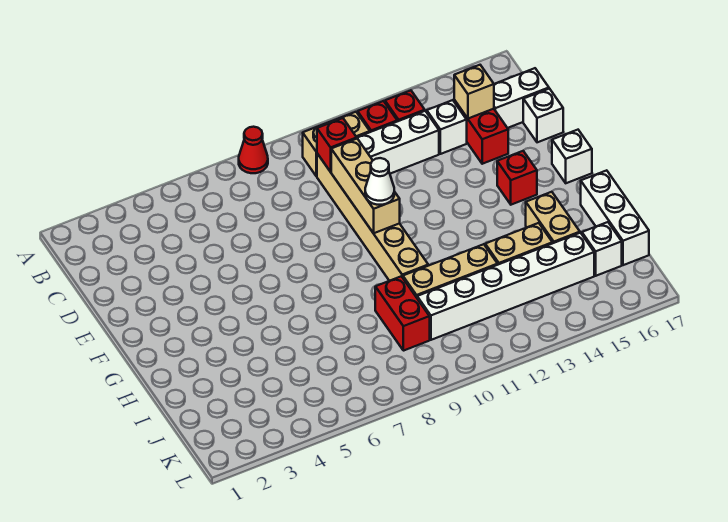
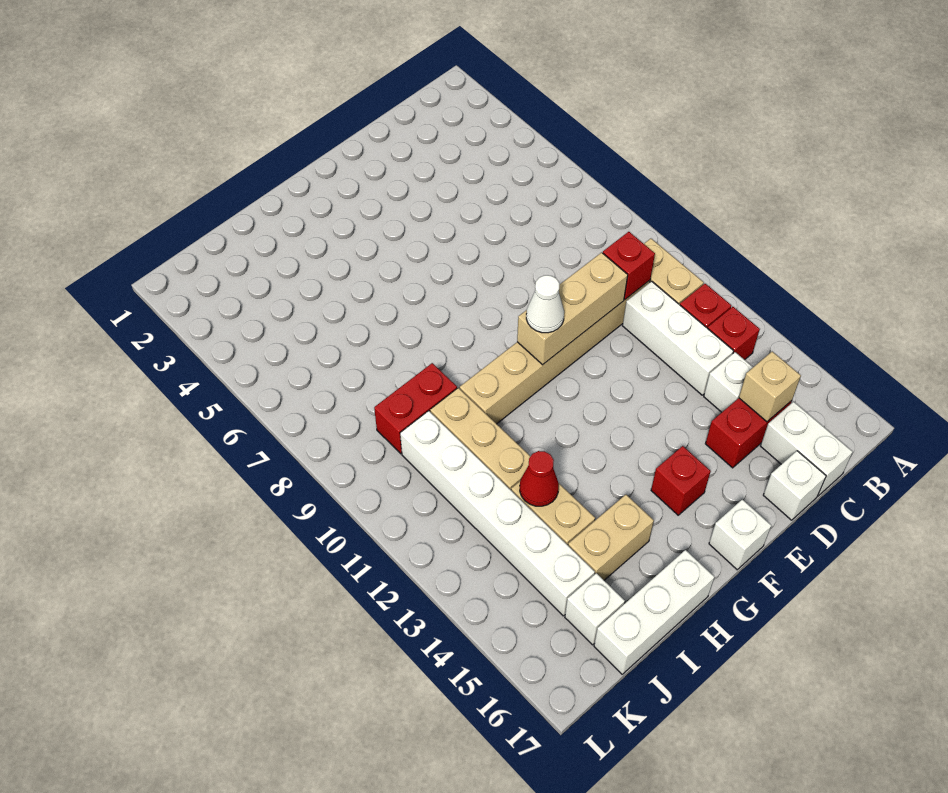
red cone A8 level 1 -> red cone I13 level 2

